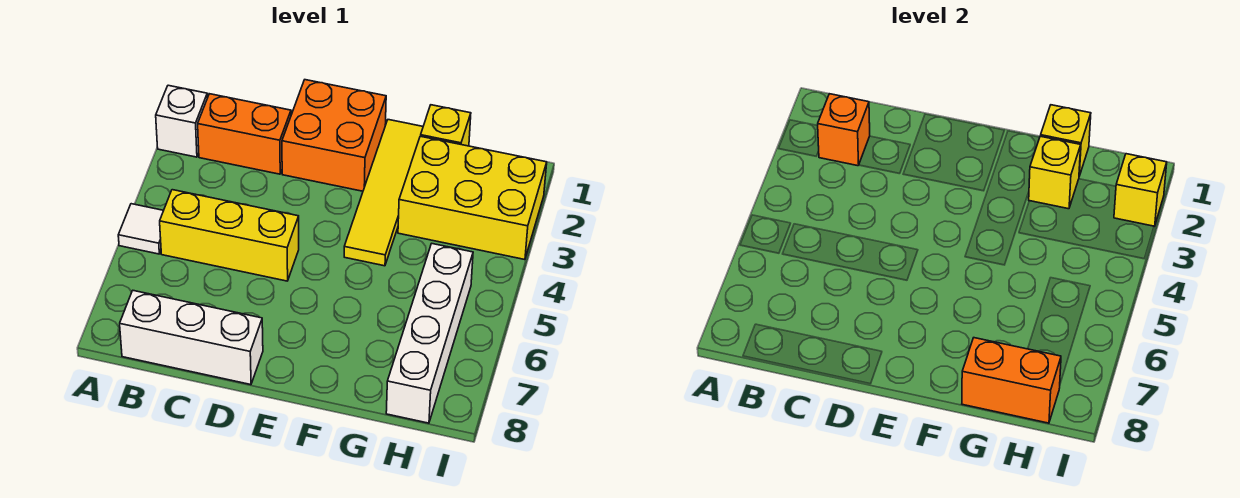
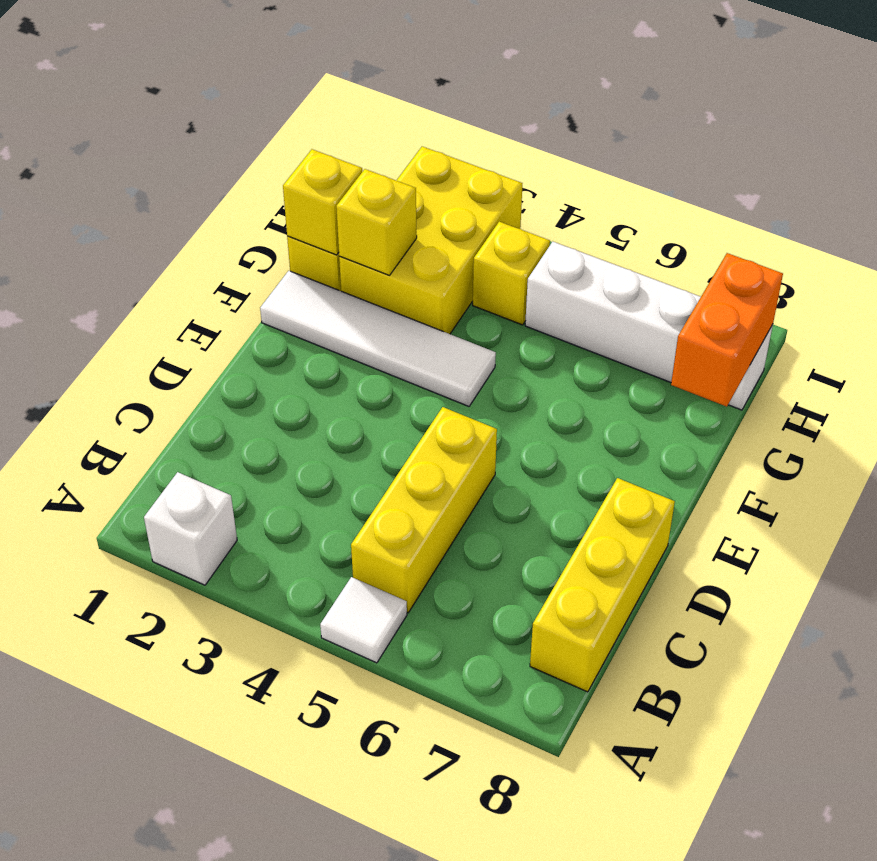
orange brick B2:C2 level 1 -> none
orange brick B2 level 2 -> none
white brick B8:D8 level 1 -> yellow brick B8:D8 level 1
orange brick D1:E2 level 1 -> none
yellow tile F1:F4 level 1 -> white tile F1:F4 level 1
yellow brick I2 level 2 -> yellow brick H4 level 1

